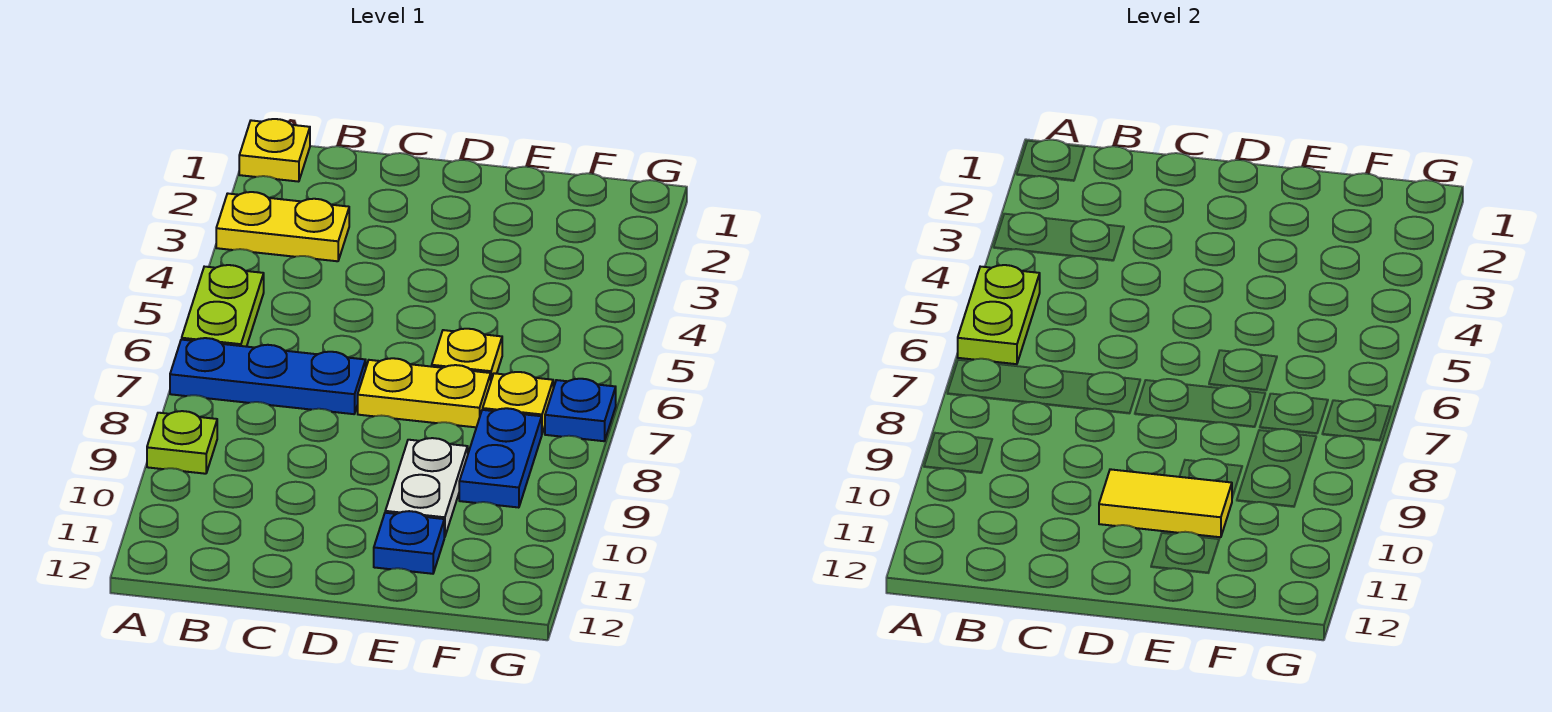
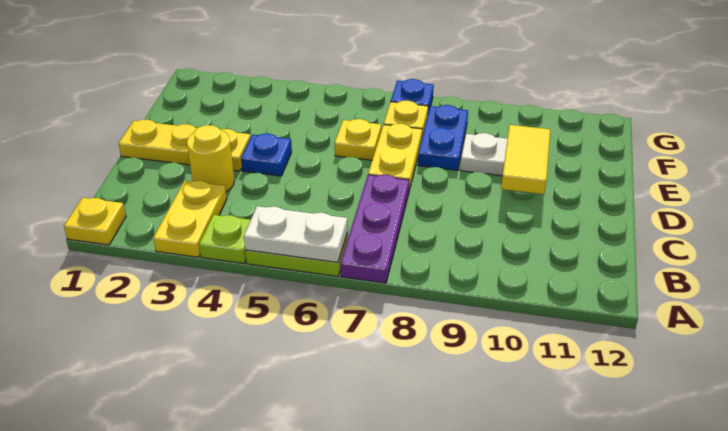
lime plate A5:A6 level 2 -> white plate A5:A6 level 2
blue plate A7:C7 level 1 -> purple plate A7:C7 level 1
lime plate A9 level 1 -> lime plate A4 level 1
none -> yellow round brick C3 level 1
none -> yellow plate D1:D3 level 1
blue plate E11 level 1 -> blue plate D4 level 1
blue plate F8:F9 level 1 -> blue plate E8:F8 level 1

